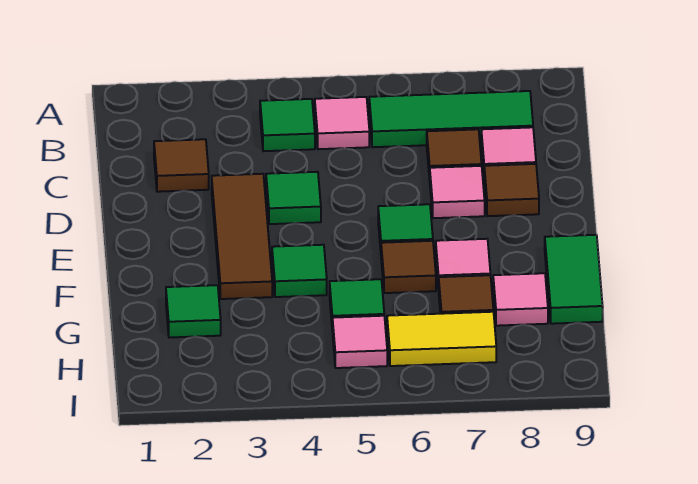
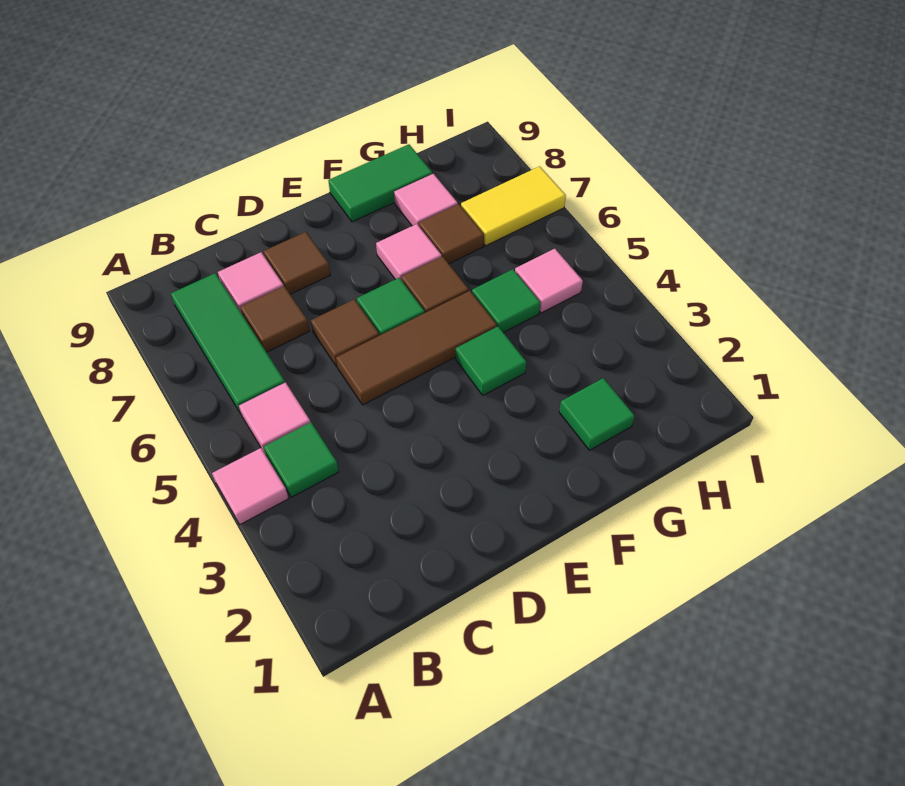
brown tile C2 level 1 -> brown tile D6 level 1
brown tile D3:F3 level 1 -> brown tile D5:F5 level 1
green tile D4 level 1 -> none
pink tile D7 level 1 -> pink tile A4 level 1
yellow tile H6:H7 level 1 -> yellow tile H7:I7 level 1

